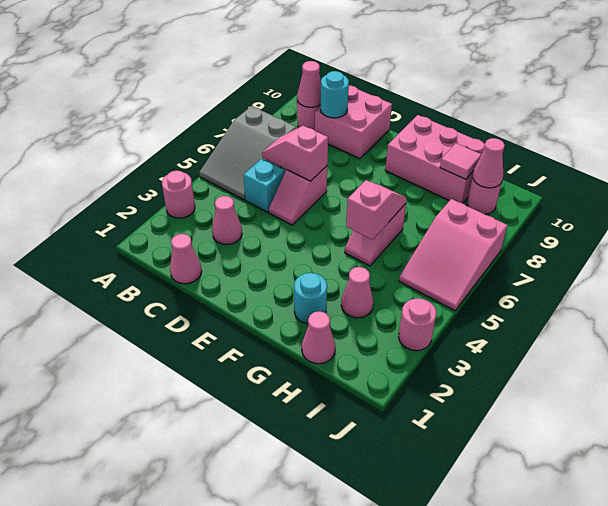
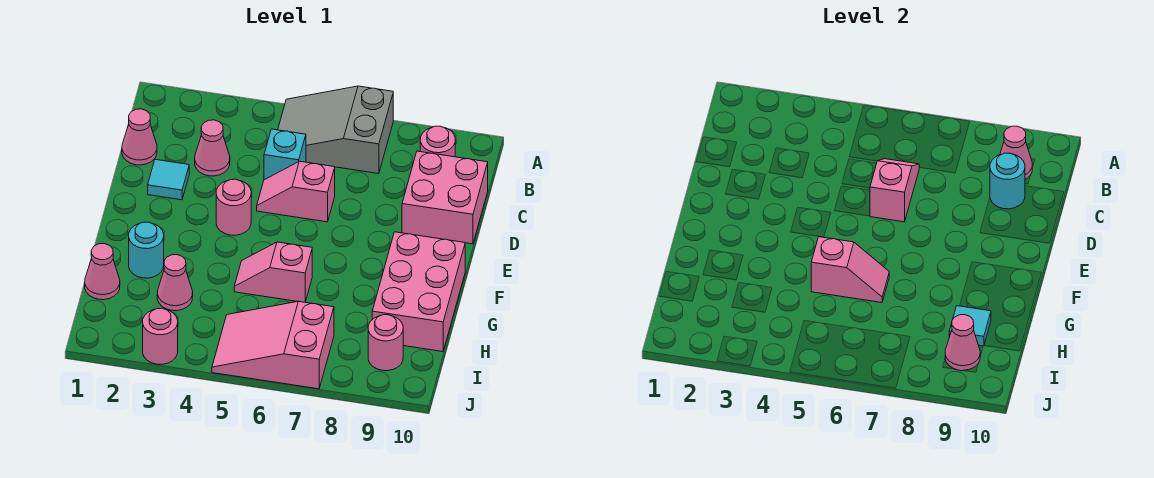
pink round brick A3 level 1 -> pink round brick E4 level 1
none -> cyan tile D2 level 1
pink tile H9 level 2 -> cyan tile H9 level 2

